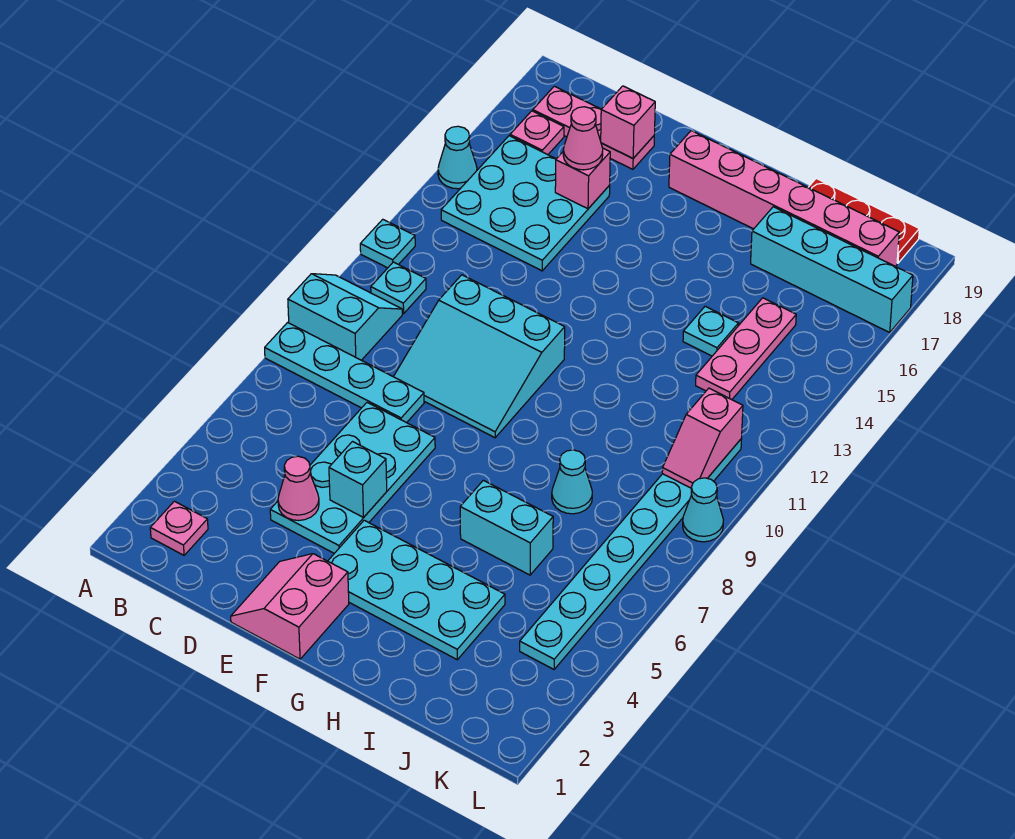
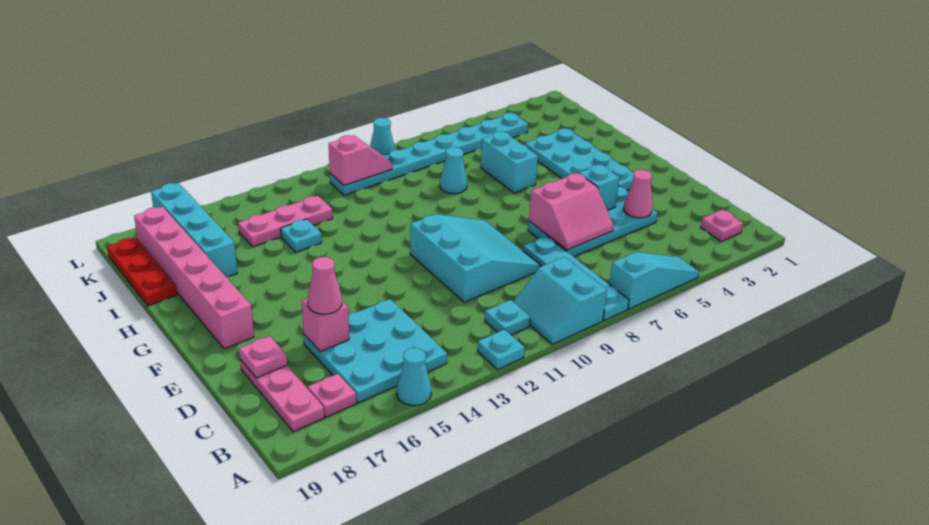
none -> cyan slope A5:A7 level 1 top 7
pink brick D18 level 2 -> pink plate D18 level 2
pink slope E1:F2 level 1 top F -> pink slope D6:E7 level 2 top E

